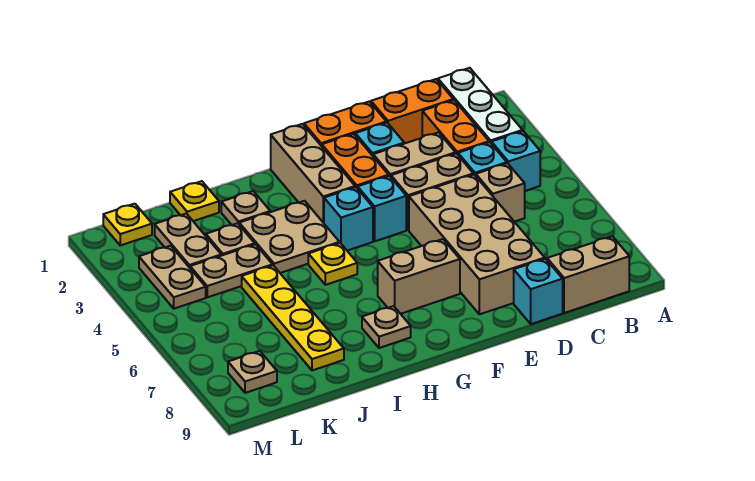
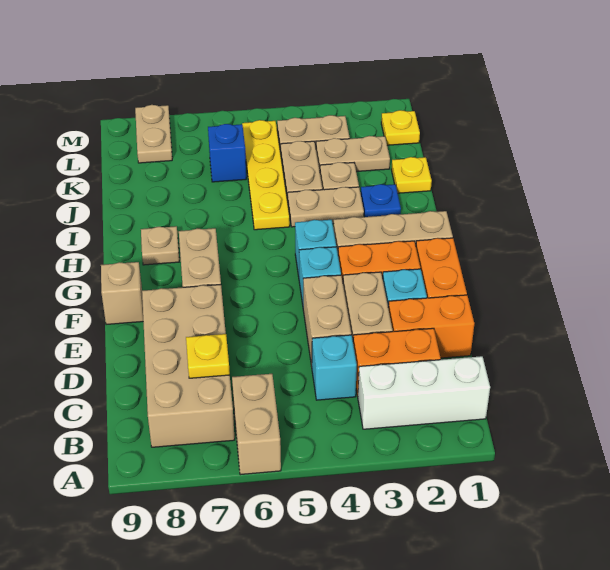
cyan brick B4 level 1 -> none
tan brick B9:C9 level 1 -> tan brick A6:B6 level 1
orange brick C1:D1 level 1 -> orange brick D1:D2 level 1
tan brick C5 level 1 -> tan brick F9 level 1
tan brick D5:E8 level 1 -> tan brick B7:E8 level 1
cyan brick D9 level 1 -> none
tan plate H3:I4 level 1 -> tan plate I3:I4 level 1
yellow plate H5 level 1 -> yellow plate C7 level 2
tan plate I2 level 1 -> blue plate I2 level 1
yellow plate J5:J8 level 1 -> yellow plate I5:L5 level 1
none -> blue brick K6 level 1
tan plate L8 level 1 -> tan plate L8:M8 level 1

